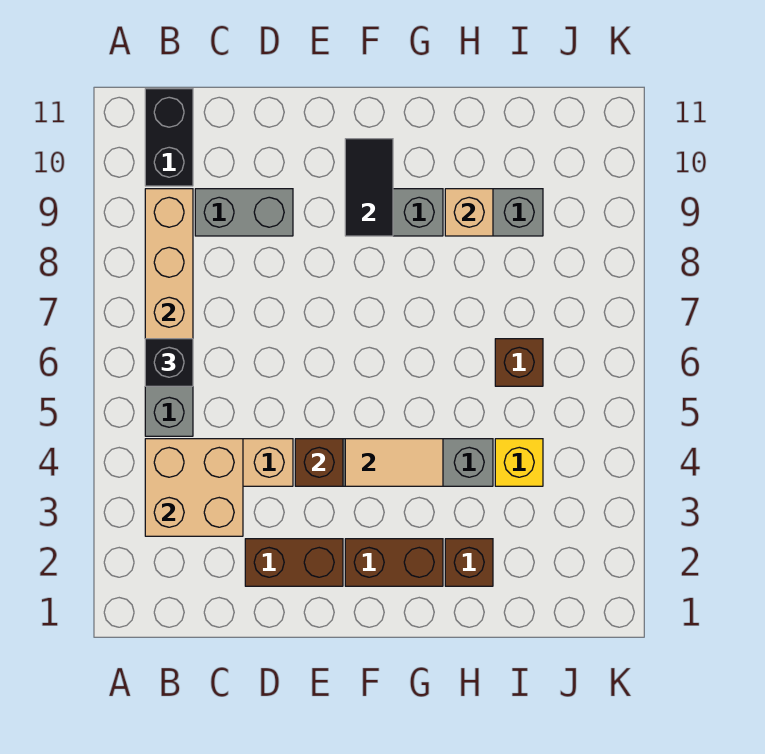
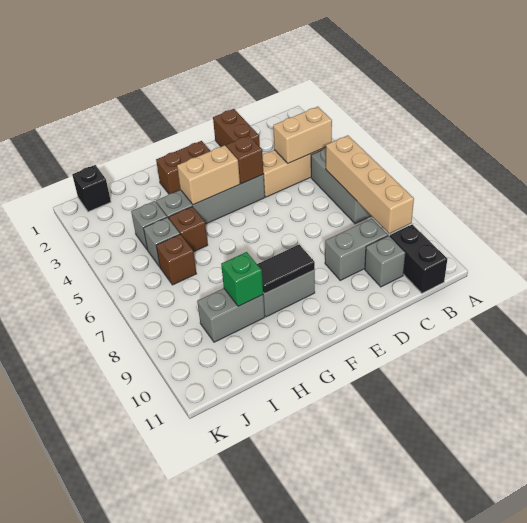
tan brick B3:C4 level 2 -> tan brick B4:C4 level 2
black brick B6 level 3 -> black brick J1 level 1
none -> grey brick C10 level 1
brown brick D2:E2 level 1 -> brown brick D1:D2 level 1
tan tile F4:G4 level 2 -> tan brick F4:G4 level 2
black tile F9:F10 level 2 -> black tile F9:G9 level 2
brown brick H2 level 1 -> brown brick H5 level 1
tan brick H9 level 2 -> green brick H9 level 2
yellow brick I4 level 1 -> grey brick I4 level 1
none -> grey brick I5 level 1

